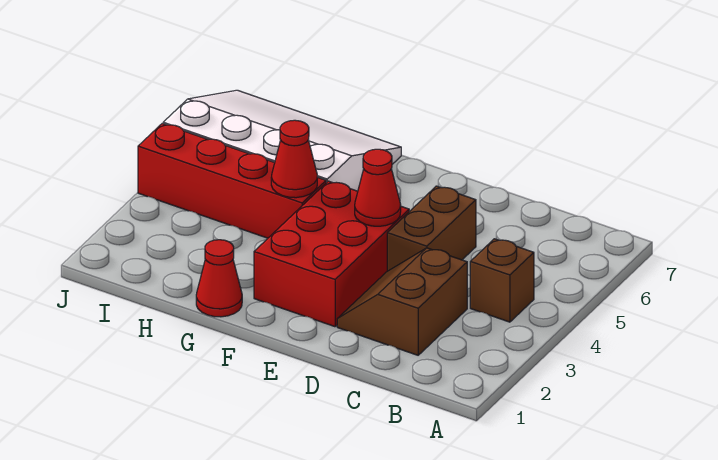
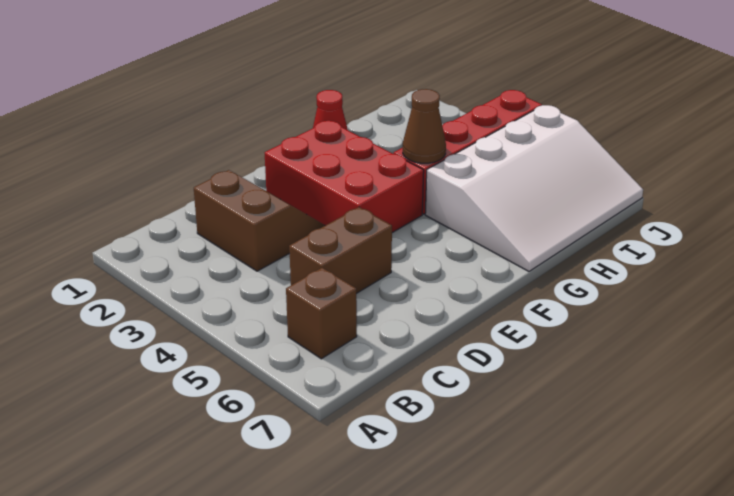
brown brick B4 level 1 -> brown brick B6 level 1
brown brick D4:D5 level 1 -> brown brick C5:D5 level 1
red cone E4 level 2 -> none
red cone G4 level 2 -> brown cone G4 level 2

